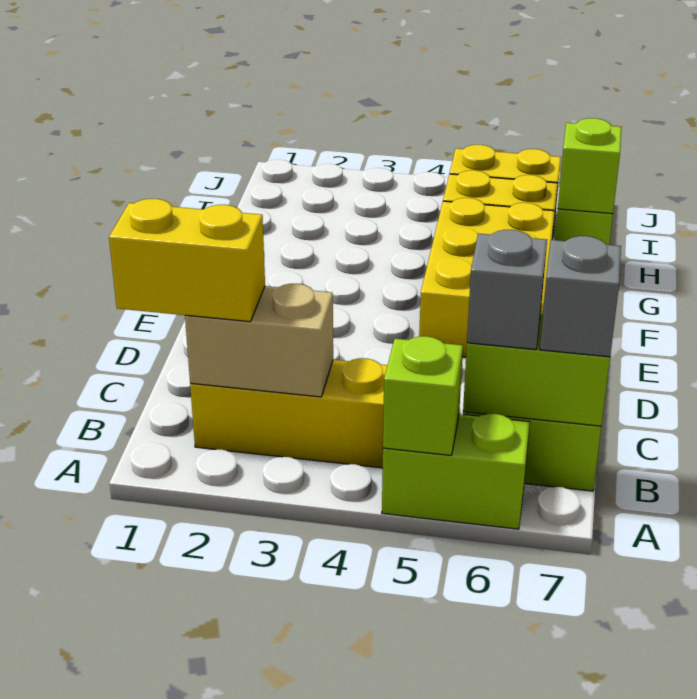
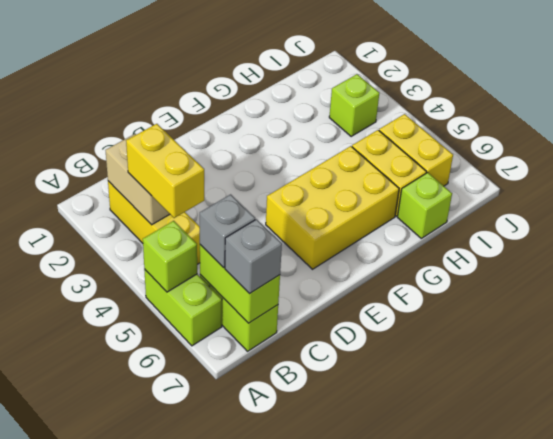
yellow brick B1:B2 level 3 -> yellow brick B3:B4 level 3
lime brick H7 level 2 -> lime brick I3 level 1

